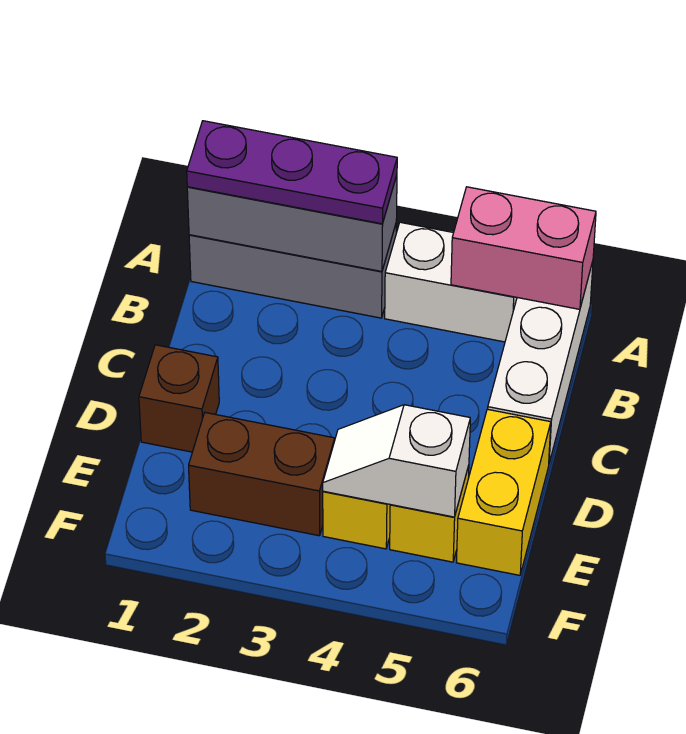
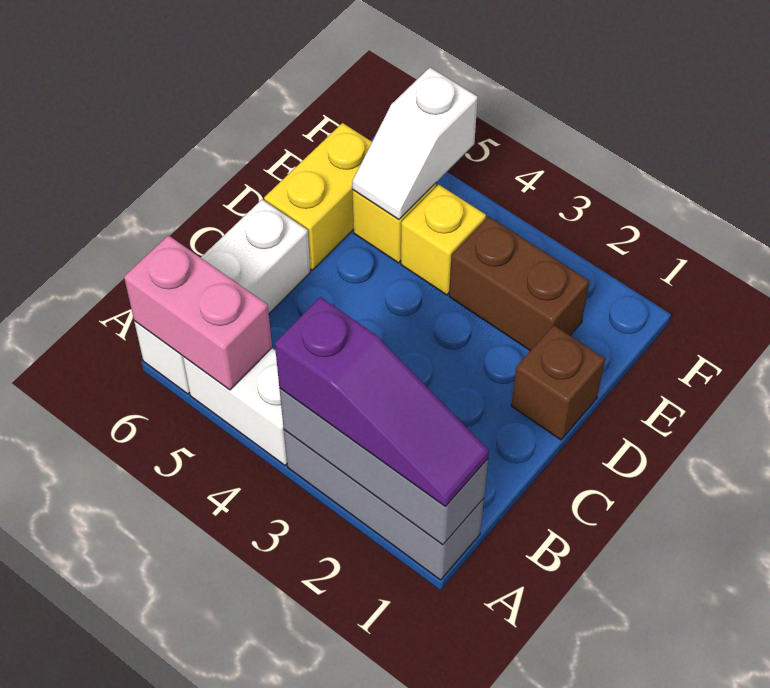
purple plate A1:A3 level 3 -> purple slope A1:A3 level 3 top 3
white slope E4:E5 level 2 top 5 -> white slope E5:F5 level 2 top F

